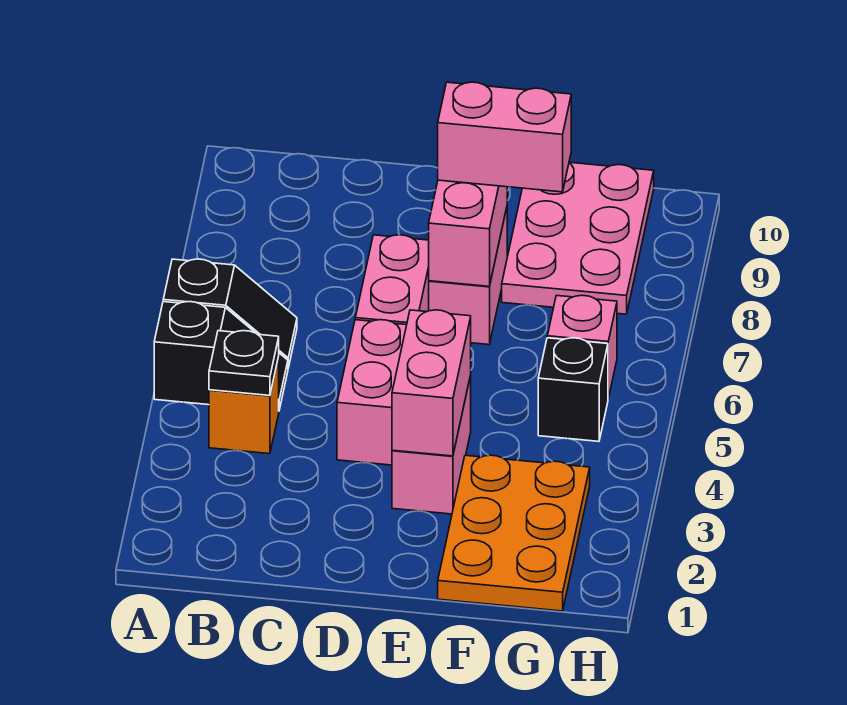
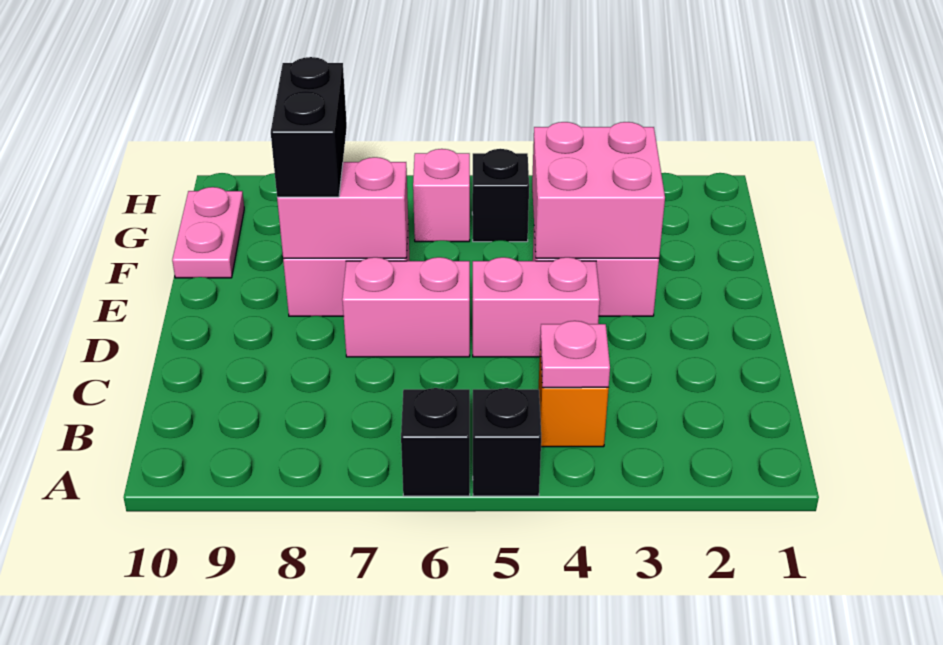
black plate B4 level 2 -> pink plate B4 level 2
pink brick E3:E4 level 2 -> pink brick E3:F4 level 2
pink brick E8:F8 level 3 -> black brick E8:F8 level 3
orange plate F1:G3 level 1 -> none
pink plate F8:G10 level 1 -> pink plate F10:G10 level 1

